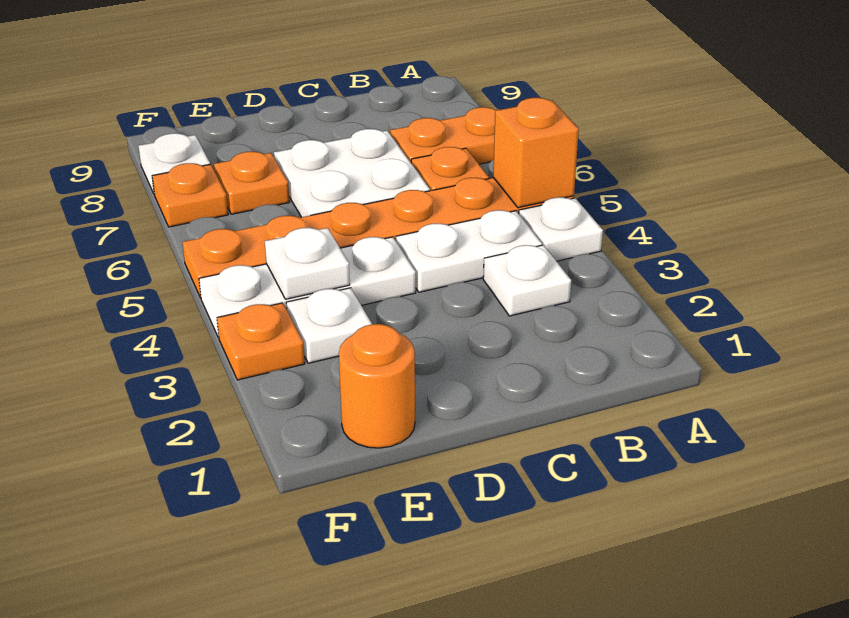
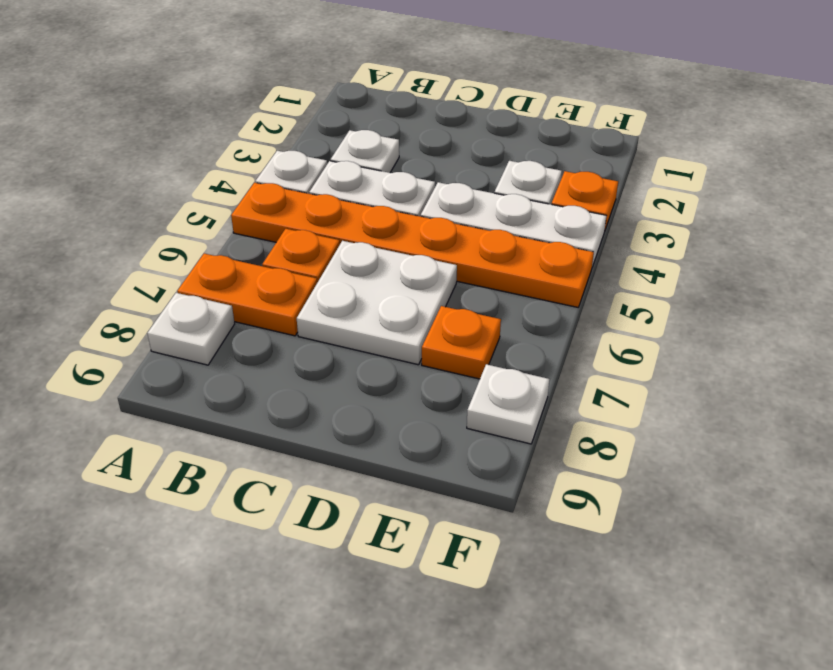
orange brick A5 level 2 -> none
orange round brick E1 level 1 -> none
white plate E4 level 2 -> white plate A8 level 1
orange plate F7 level 1 -> none

